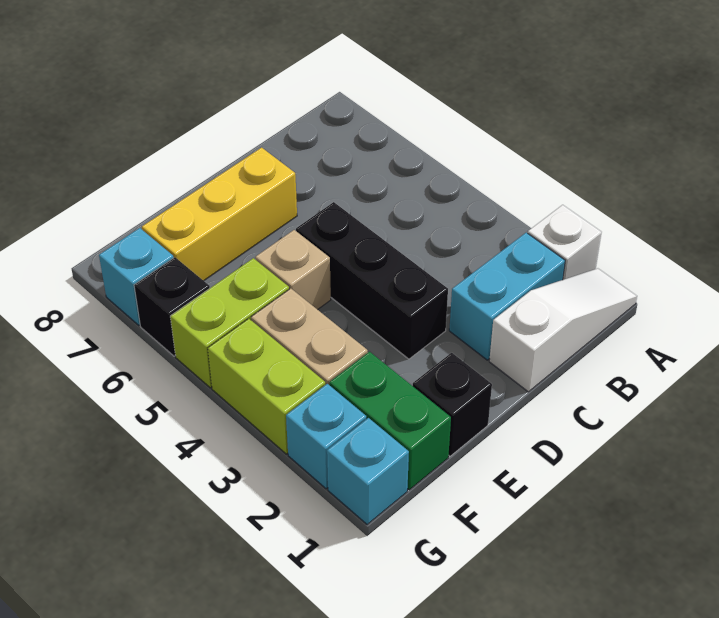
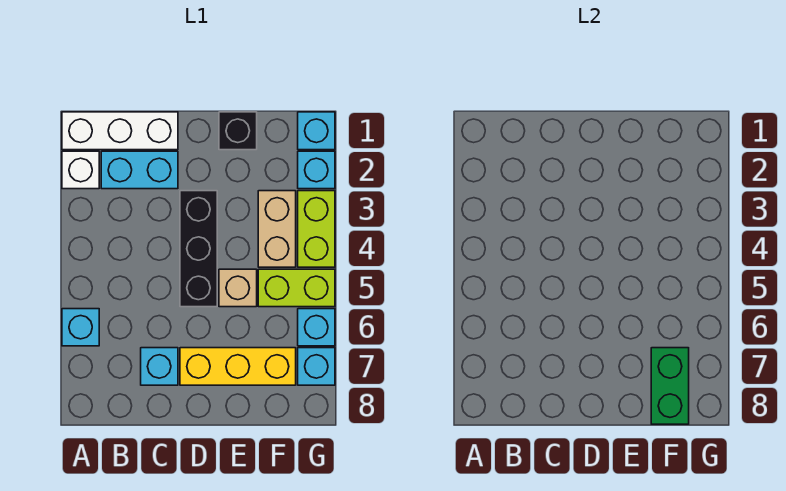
white slope A1:C1 level 1 top C -> white brick A1:C1 level 1
none -> cyan brick A6 level 1
none -> cyan brick C7 level 1
green brick F1:F2 level 1 -> green brick F7:F8 level 2
black brick G6 level 1 -> cyan brick G6 level 1

